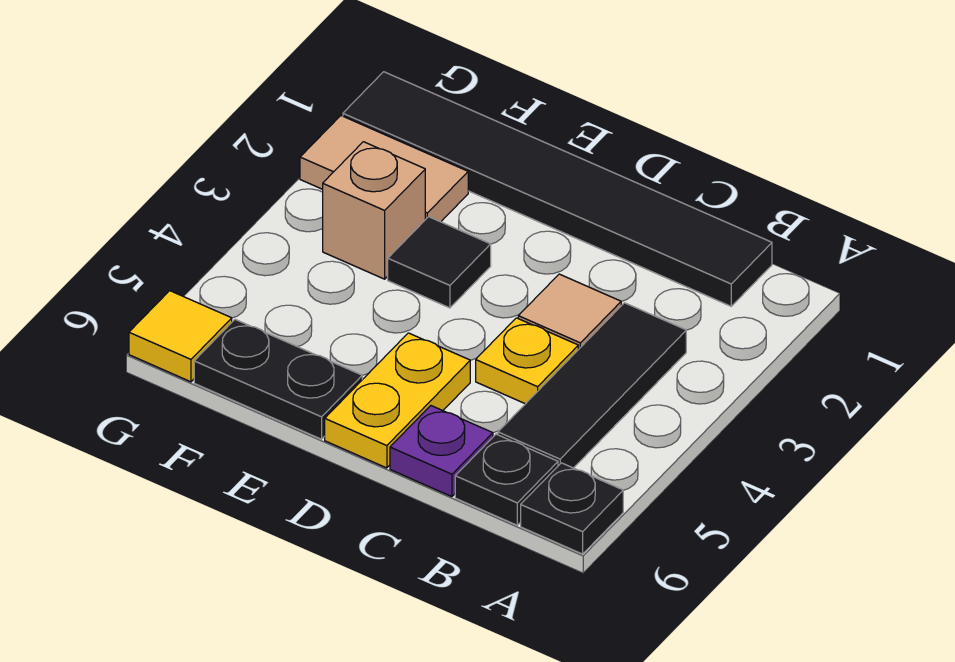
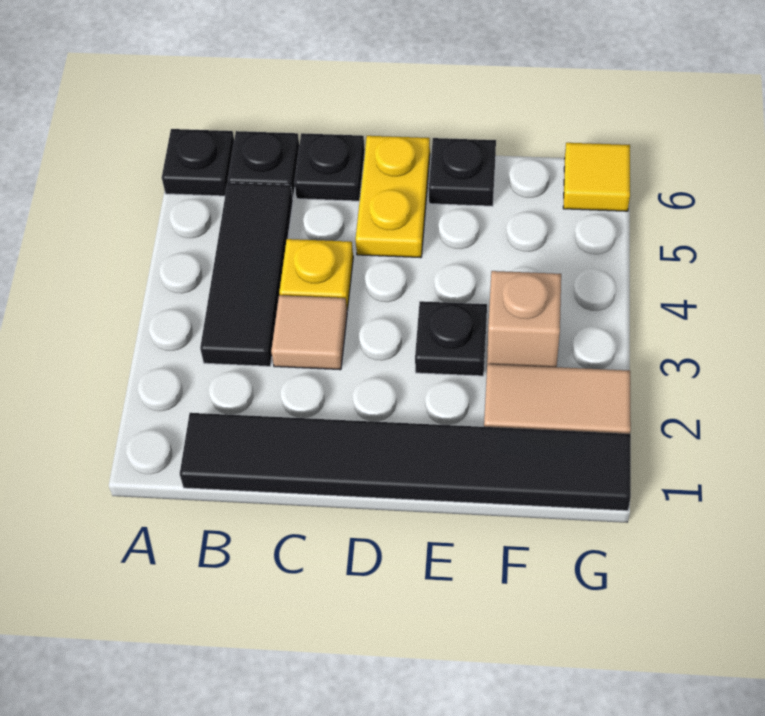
purple plate C6 level 1 -> black plate C6 level 1
black tile E3 level 1 -> black plate E3 level 1
black plate E6:F6 level 1 -> black plate E6 level 1

